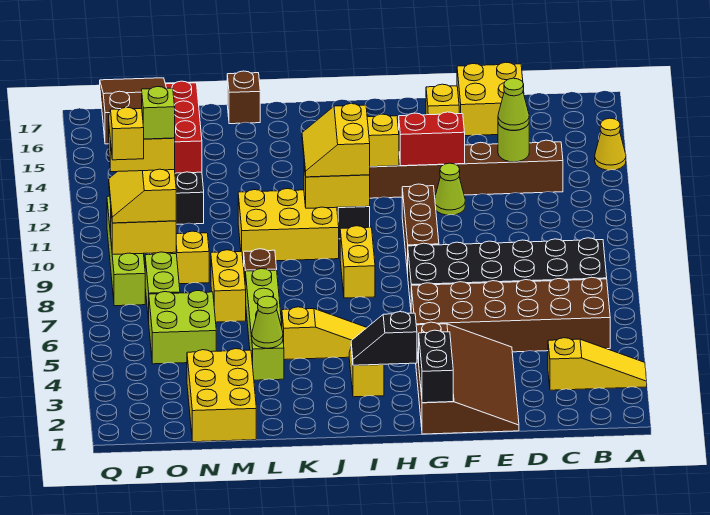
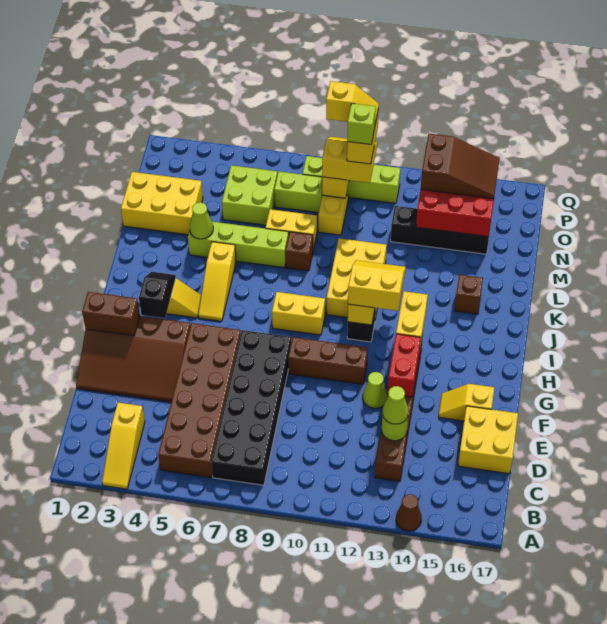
yellow cone A14 level 1 -> brown cone A14 level 1
black brick G1:G2 level 2 -> brown brick G1:G2 level 2
brown brick L17 level 1 -> brown brick K15 level 1

